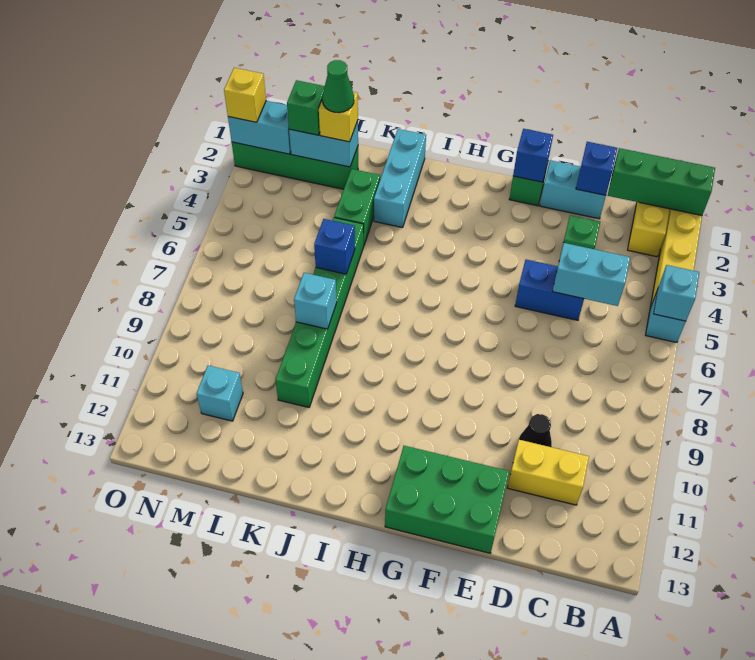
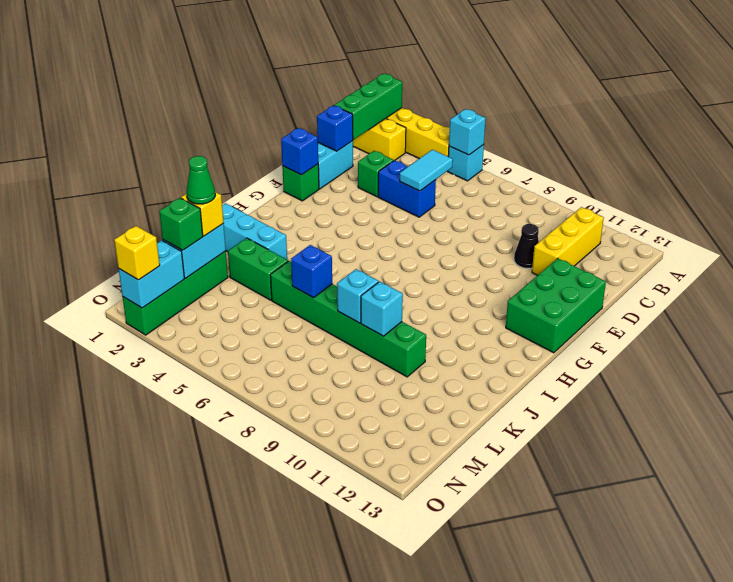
cyan brick C5:D5 level 2 -> cyan tile C5:D5 level 2
yellow brick C11:D11 level 1 -> yellow brick B11:D11 level 1
blue brick D5:E5 level 1 -> blue brick D4:D5 level 1
cyan brick M11 level 1 -> cyan brick K9 level 2

